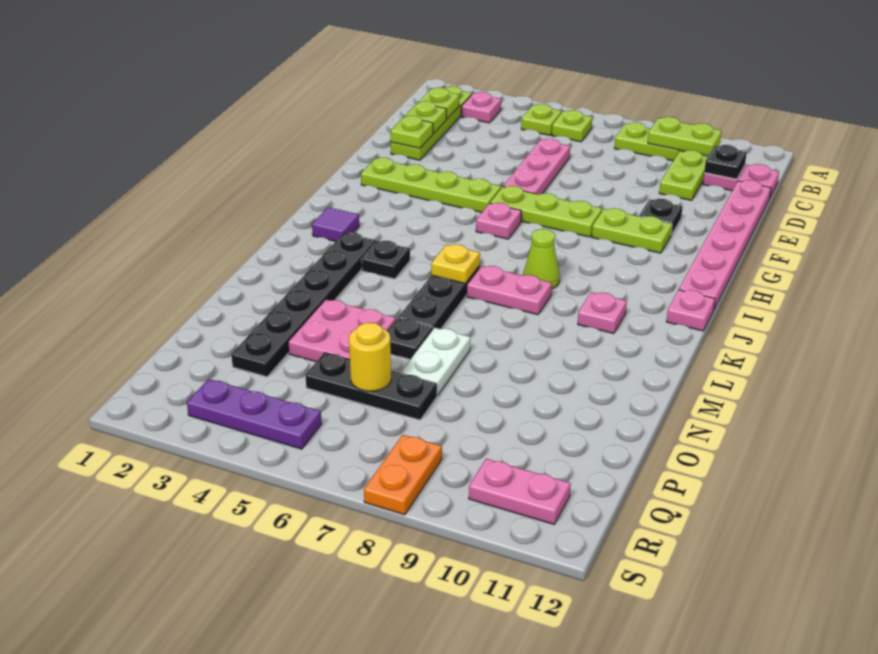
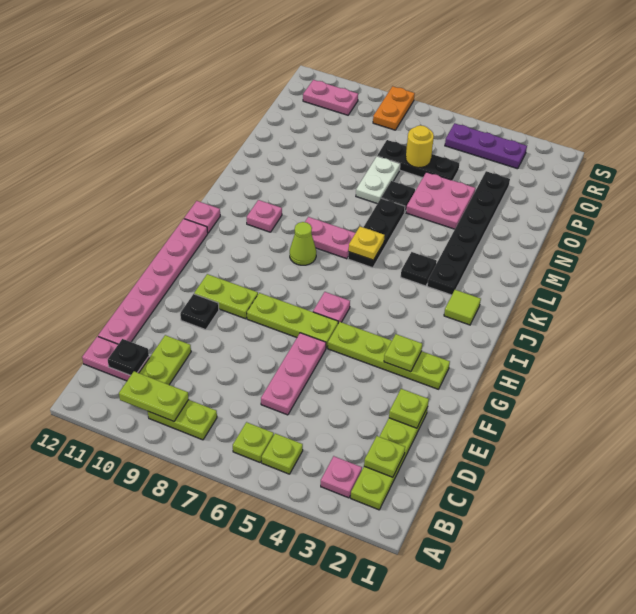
lime plate D2 level 2 -> lime plate G3 level 2
purple tile J2 level 1 -> lime tile J2 level 1

